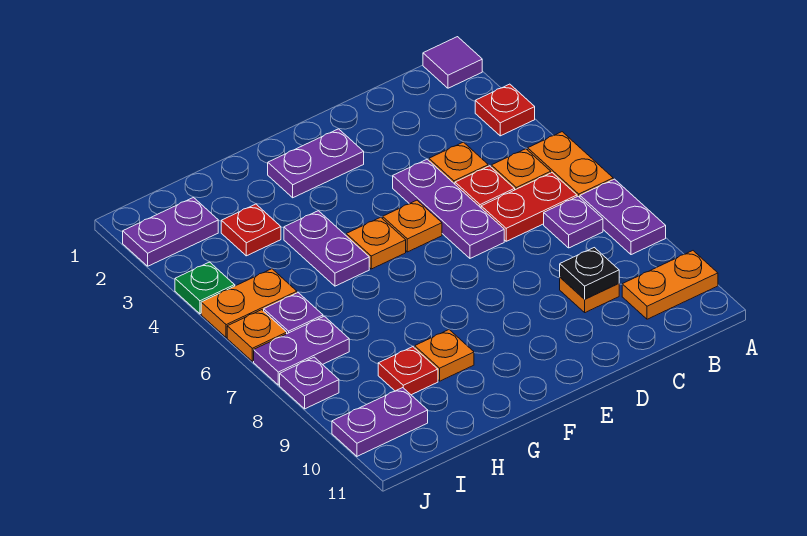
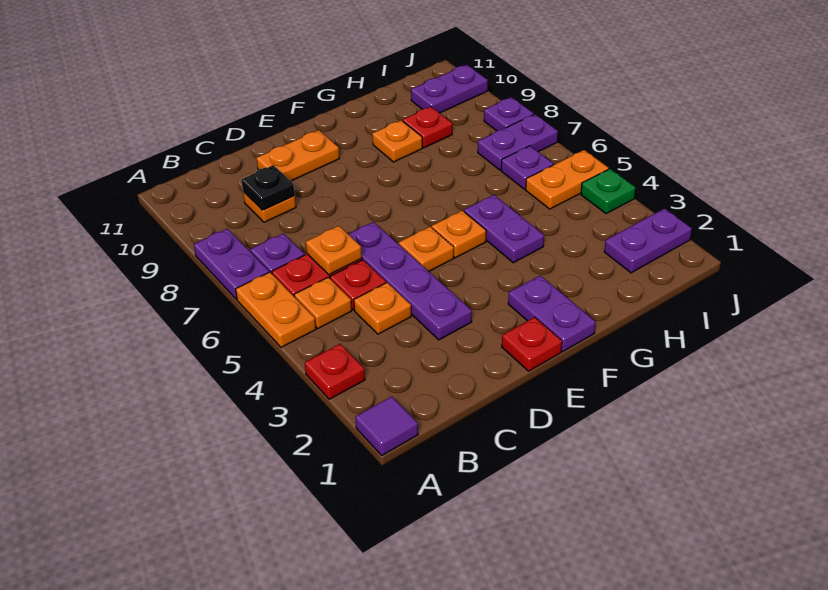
orange plate A10:B10 level 1 -> orange plate D10:E10 level 1
purple plate D4:D6 level 1 -> purple plate D3:D6 level 1
purple plate E2:F2 level 1 -> purple plate F1:F2 level 1
red plate H3 level 1 -> red plate E1 level 1
orange plate J6 level 1 -> orange plate C6 level 2

